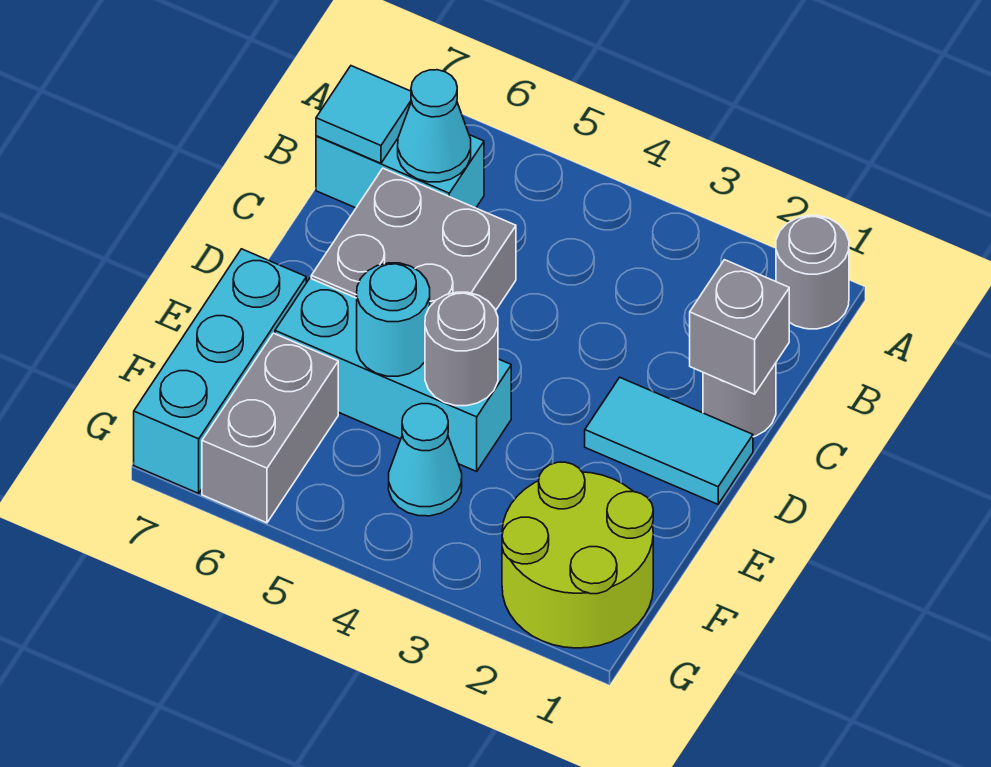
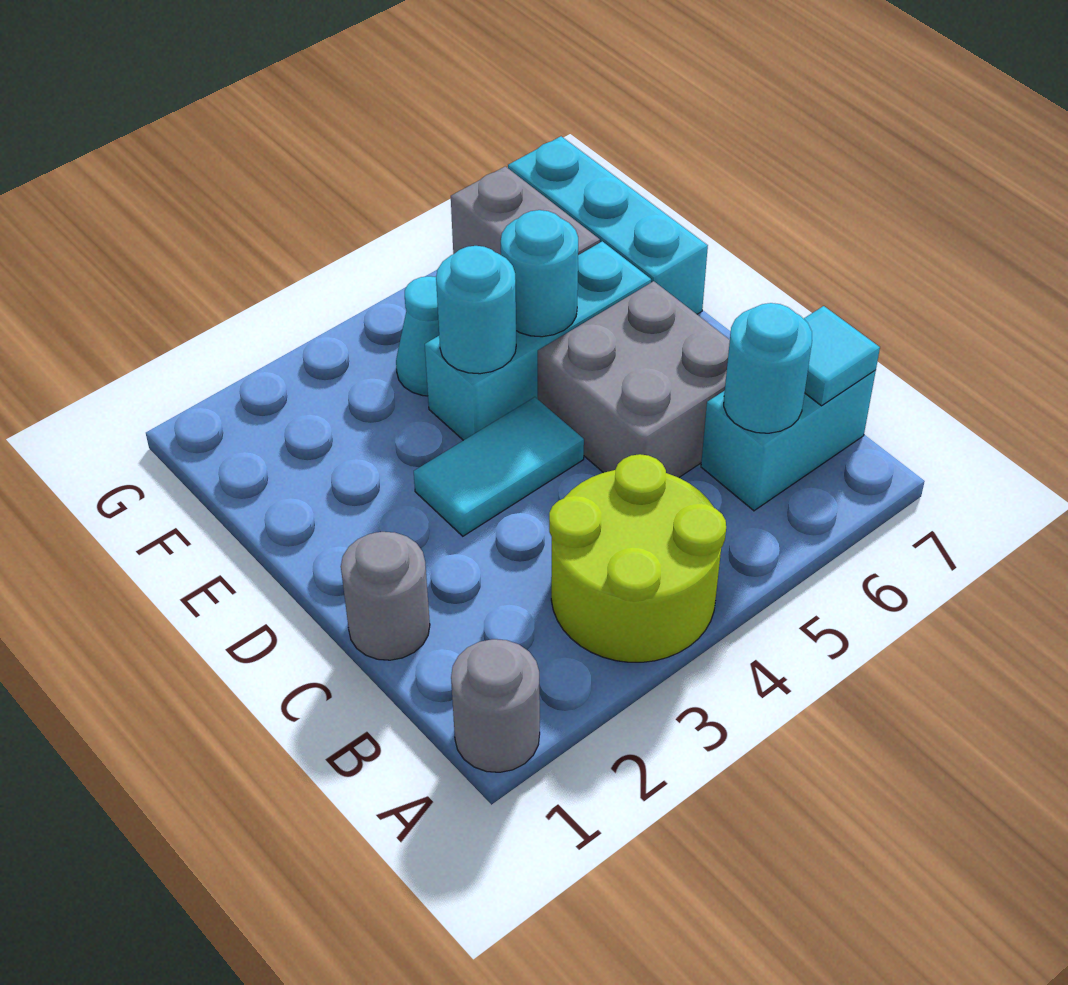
cyan cone B6 level 2 -> cyan round brick B6 level 2
grey brick C1 level 2 -> none
cyan tile D1:D2 level 1 -> cyan tile D3:D4 level 1
grey round brick E4 level 2 -> cyan round brick E4 level 2
lime round brick F1:G2 level 1 -> lime round brick A3:B4 level 1

